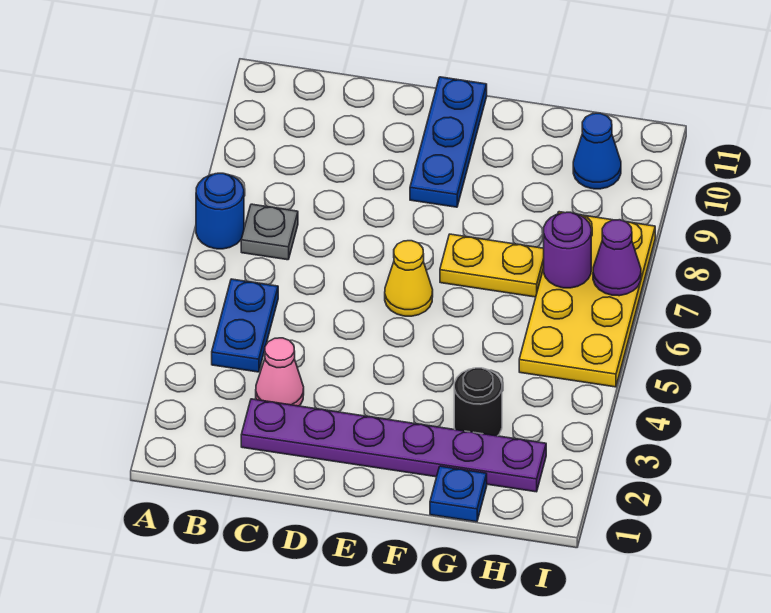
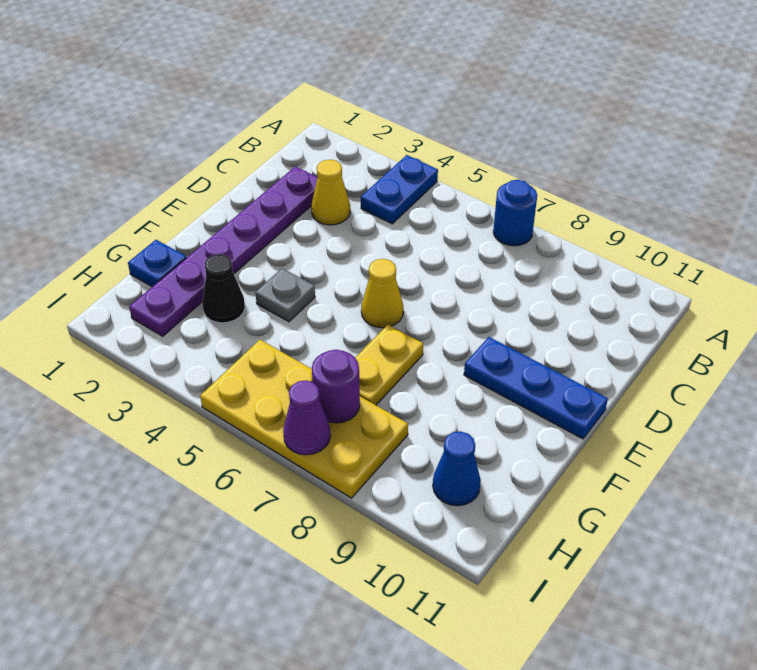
blue plate B4:B5 level 1 -> blue plate A4:B4 level 1
grey plate B7 level 1 -> grey plate F4 level 1
pink cone C3 level 1 -> yellow cone C3 level 1
black round brick G3 level 1 -> black cone G3 level 1

